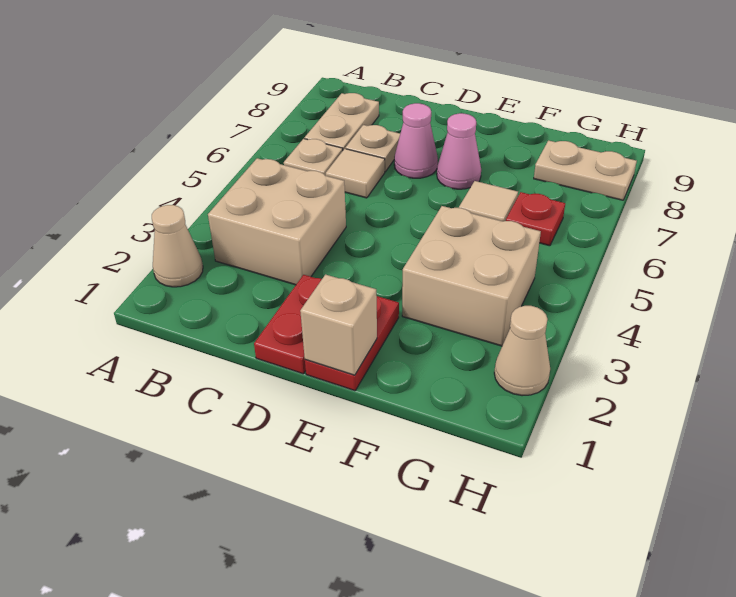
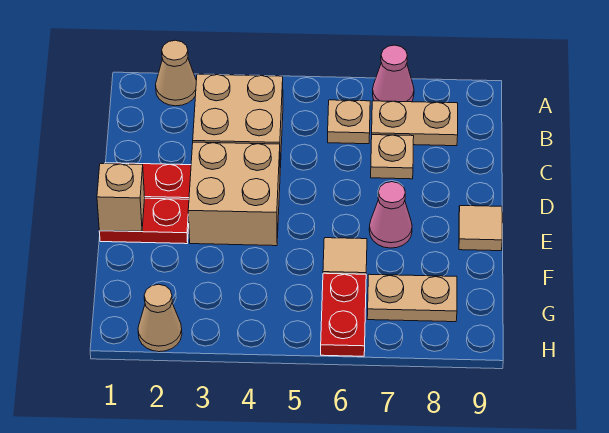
tan tile C6 level 1 -> tan tile E9 level 1
pink cone D7 level 1 -> pink cone A7 level 1
tan brick F3:G4 level 1 -> tan brick D3:E4 level 1
red plate G6 level 1 -> red plate G6:H6 level 1
tan plate G8:H8 level 1 -> tan plate G7:G8 level 1

